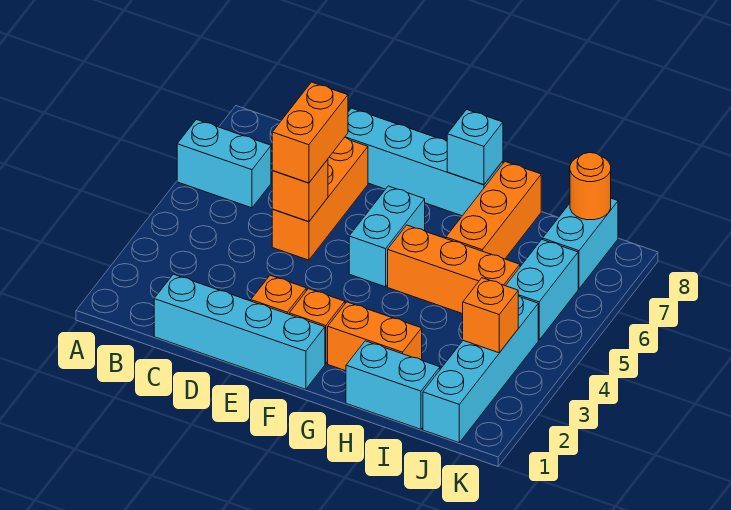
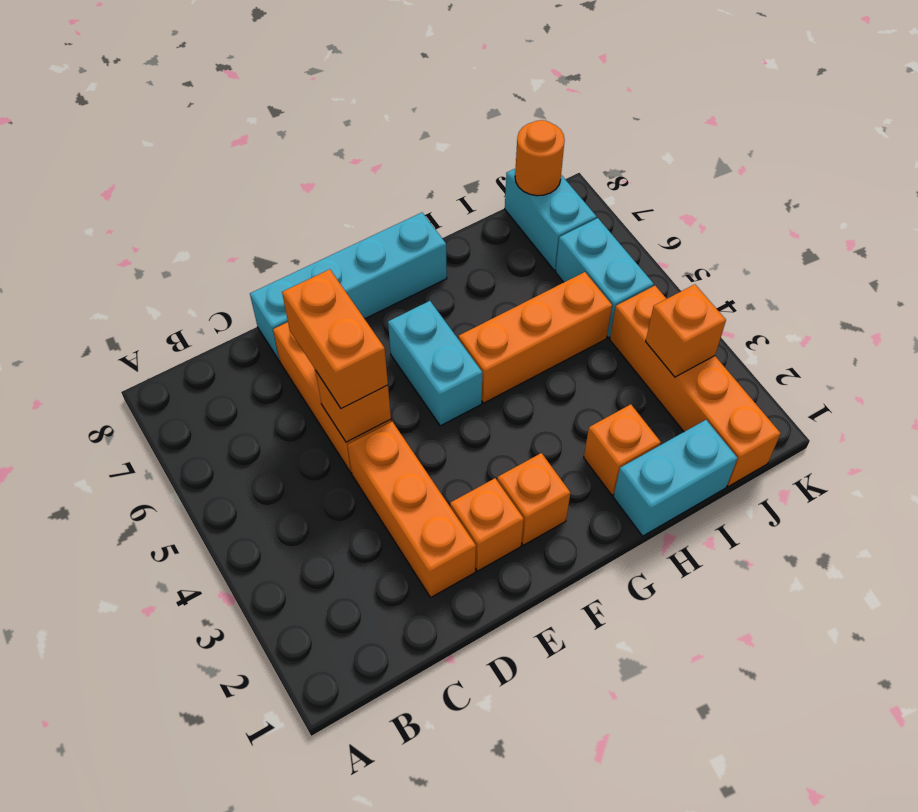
cyan brick A6:B6 level 1 -> none
cyan brick C1:F1 level 1 -> none
orange brick G2:H2 level 1 -> orange brick H2 level 1
cyan brick G8 level 2 -> none
orange brick H6:H8 level 1 -> orange brick D2:D4 level 1
cyan brick J1:J4 level 1 -> orange brick J1:J4 level 1

